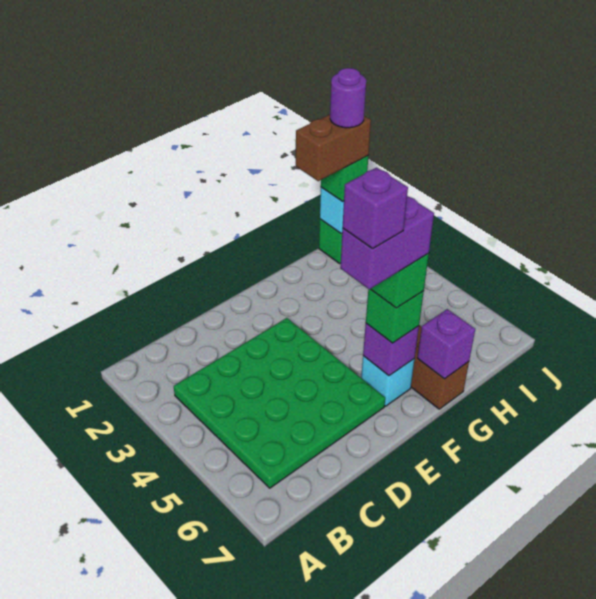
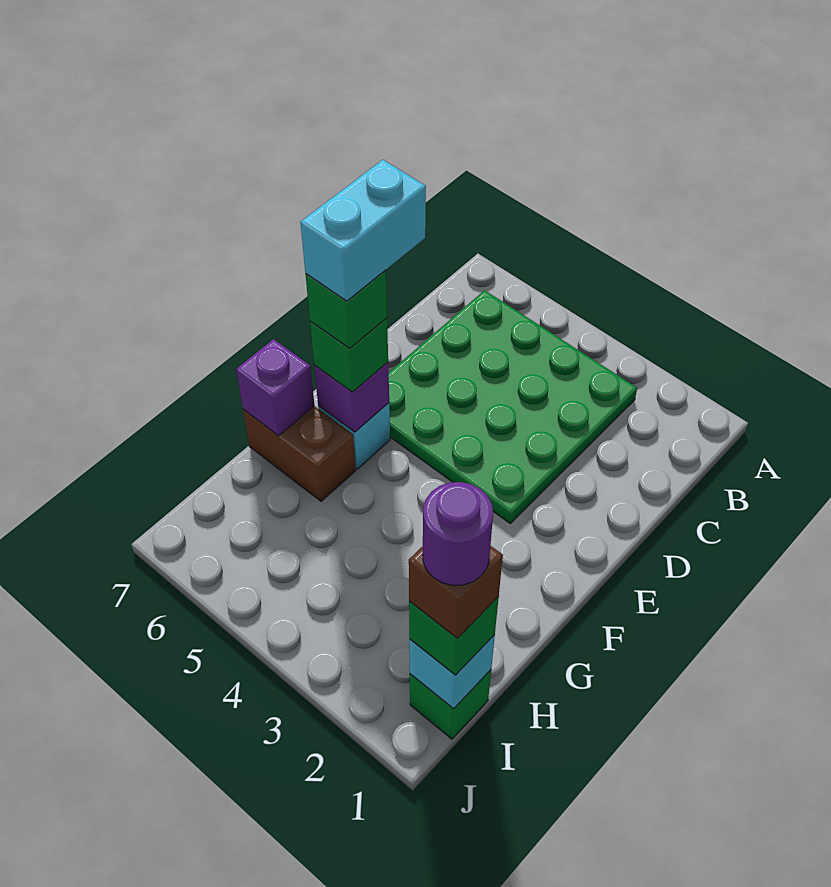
purple brick E6:F6 level 5 -> cyan brick E6:F6 level 5
purple brick E6 level 6 -> none
brown brick H1:I1 level 4 -> brown brick I1 level 4

